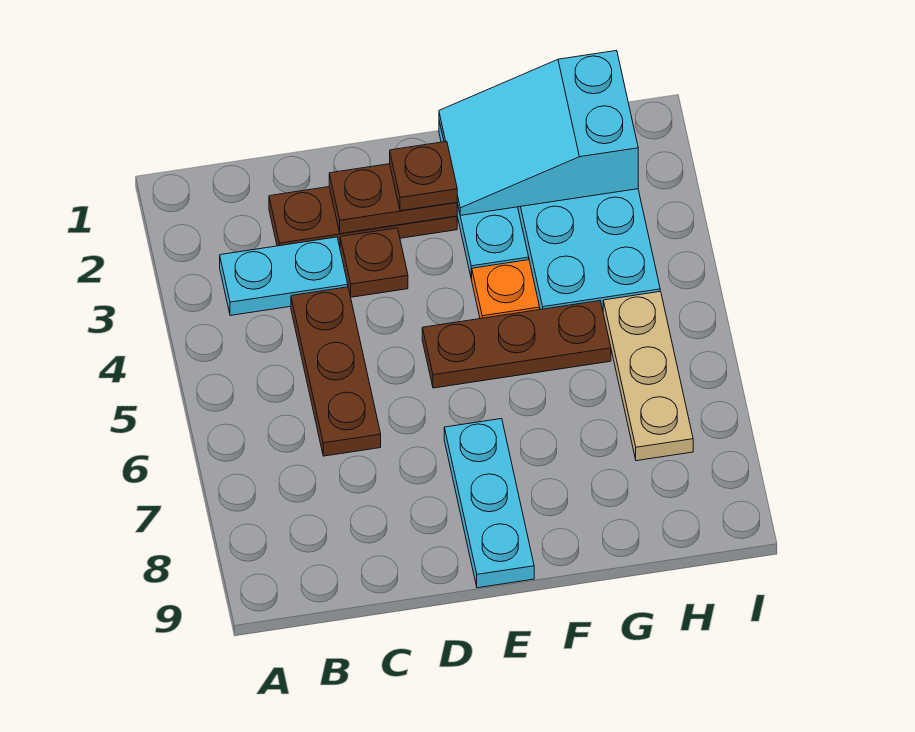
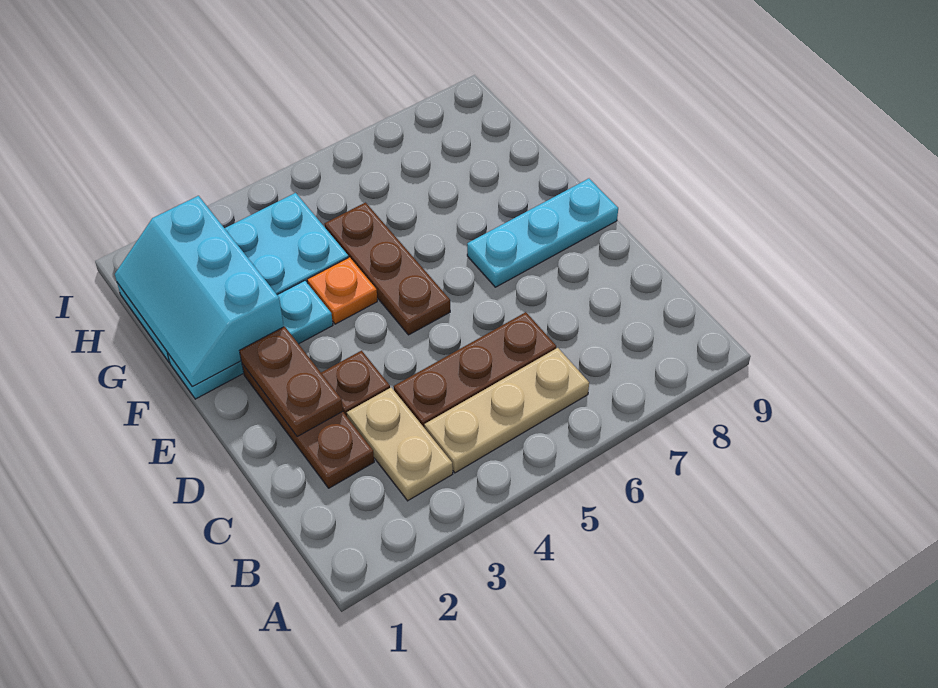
cyan plate B3:C3 level 1 -> tan plate B3:C3 level 1
brown plate E2 level 3 -> none
cyan slope F1:H2 level 2 top H -> cyan slope F1:H2 level 2 top 2
tan plate H5:H7 level 1 -> tan plate B4:B6 level 1

